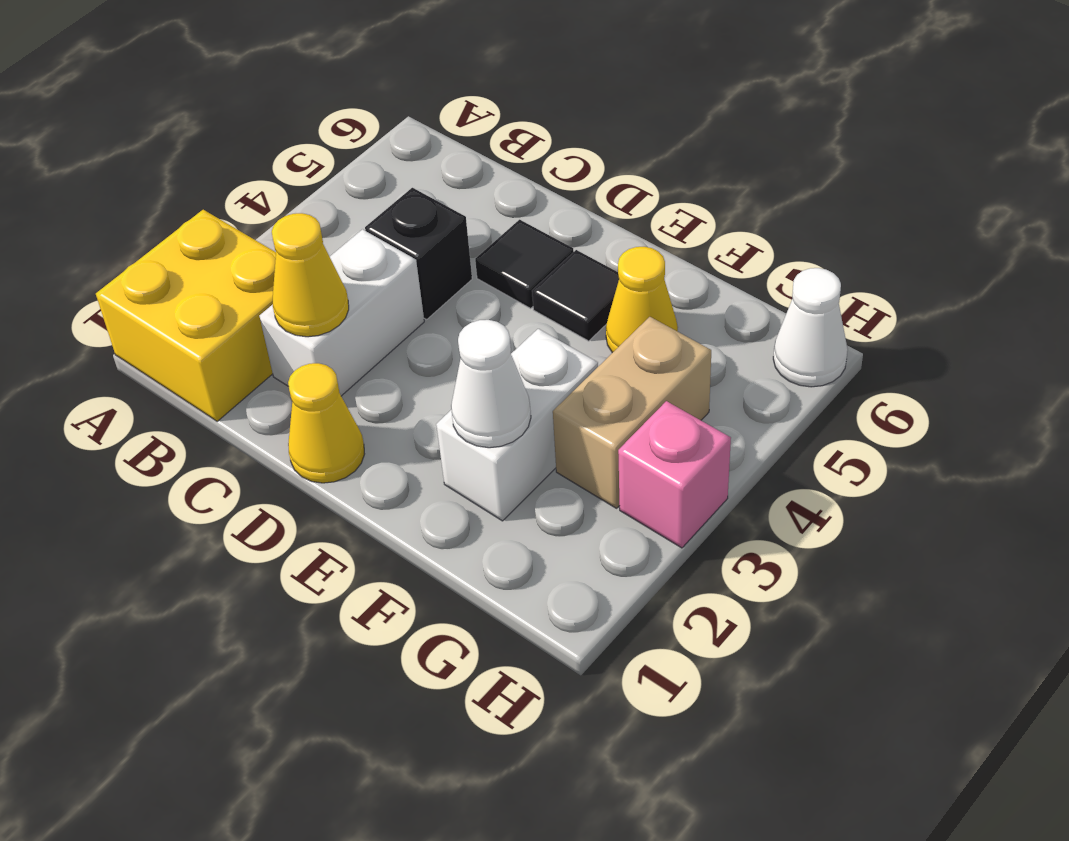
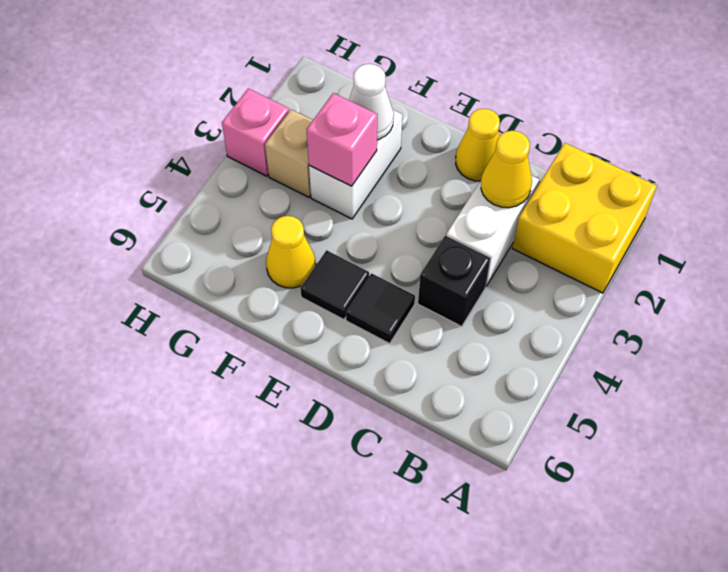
none -> pink brick F3 level 2
tan brick G3:G4 level 1 -> tan brick G3 level 1
white cone H6 level 1 -> none

